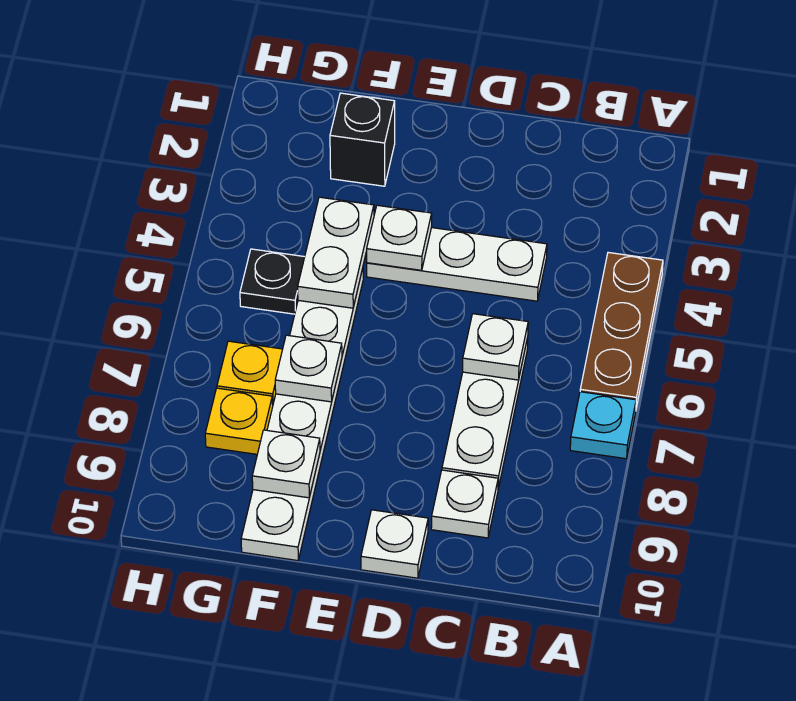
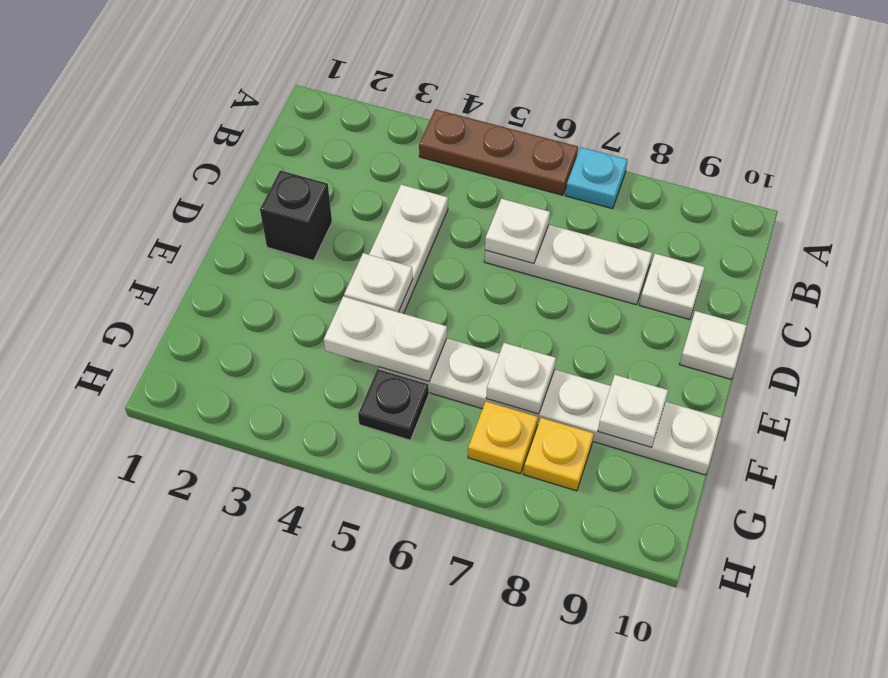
black brick F2 level 1 -> black brick D2 level 1

